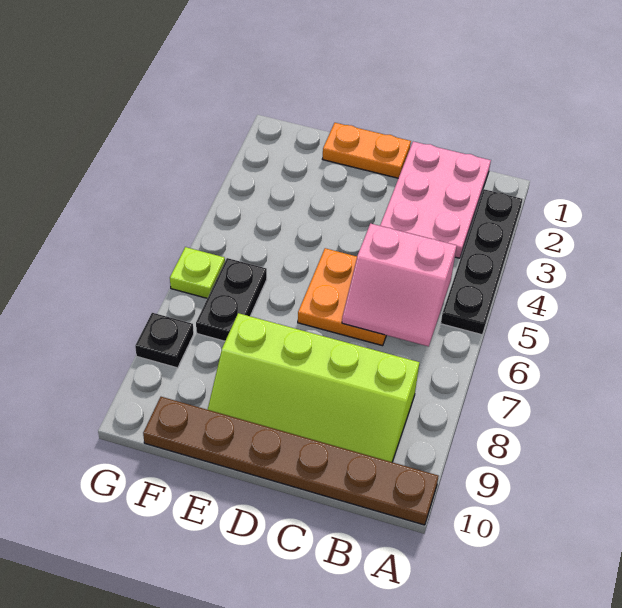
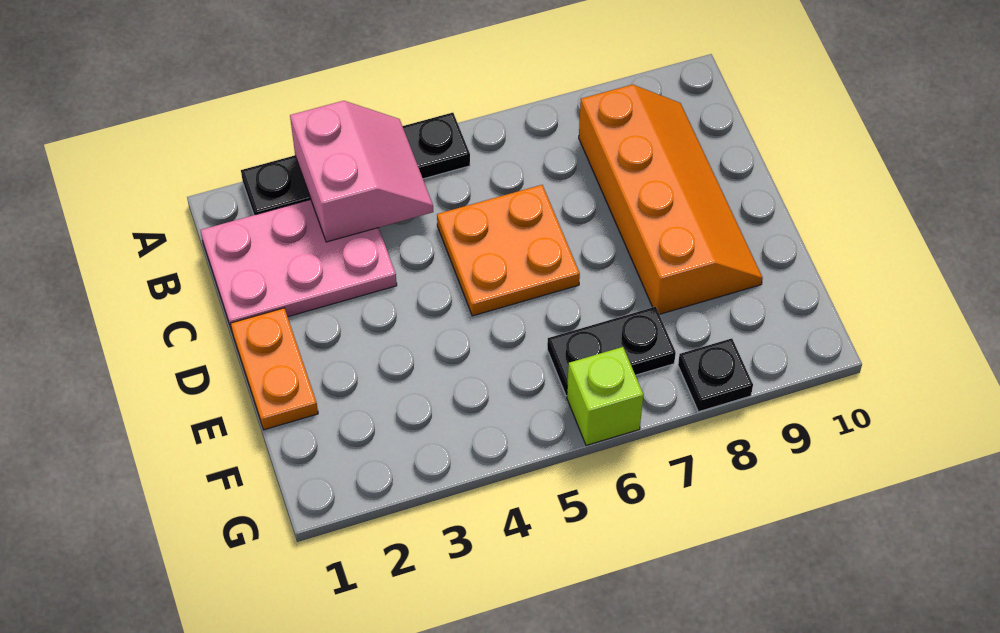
brown plate A10:F10 level 1 -> none
pink slope B5:C6 level 2 top 5 -> pink slope A3:B4 level 2 top 3
lime slope B8:E9 level 1 top 8 -> orange slope B8:E9 level 1 top 8
lime plate G6 level 1 -> lime brick G6 level 1

